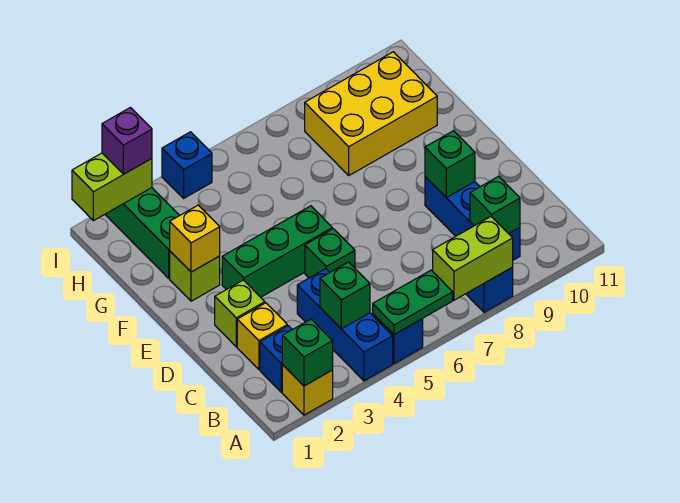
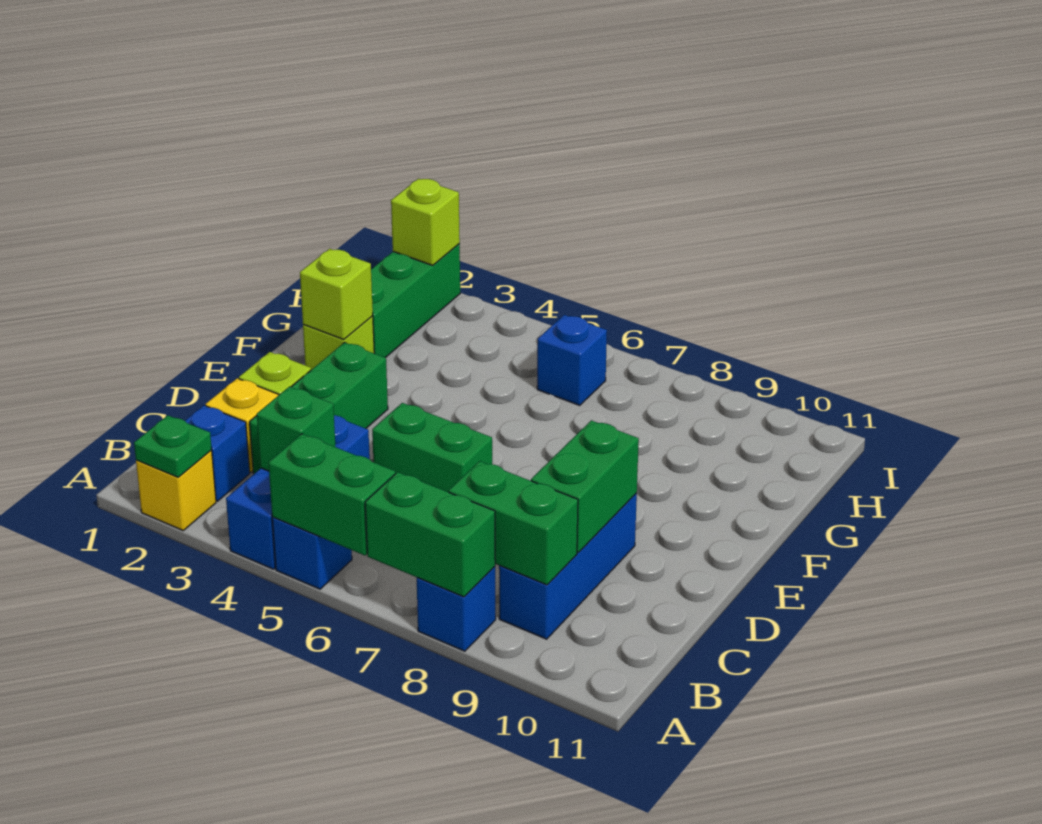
green brick A2 level 2 -> green plate A2 level 2
green plate A5:A6 level 2 -> green brick A5:A6 level 2
lime brick A7:A8 level 2 -> green brick A7:A8 level 2
green brick B9 level 2 -> green brick B8:B9 level 2
green brick D5 level 1 -> green brick D5:D6 level 1
green brick D9 level 2 -> green brick C9:D9 level 2
green brick E3:E5 level 1 -> green brick C3:E3 level 1
yellow brick F2 level 2 -> lime brick F2 level 2
yellow brick G8:H10 level 1 -> none
lime brick I1:I2 level 2 -> lime brick I2 level 2
purple brick I2 level 3 -> none
blue brick I4 level 1 -> blue brick H6 level 1

